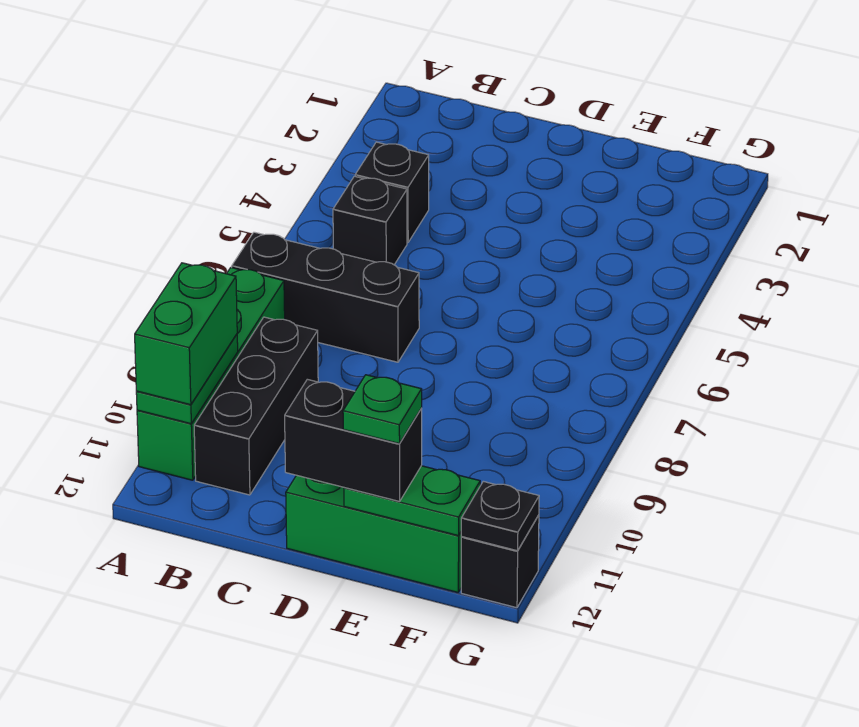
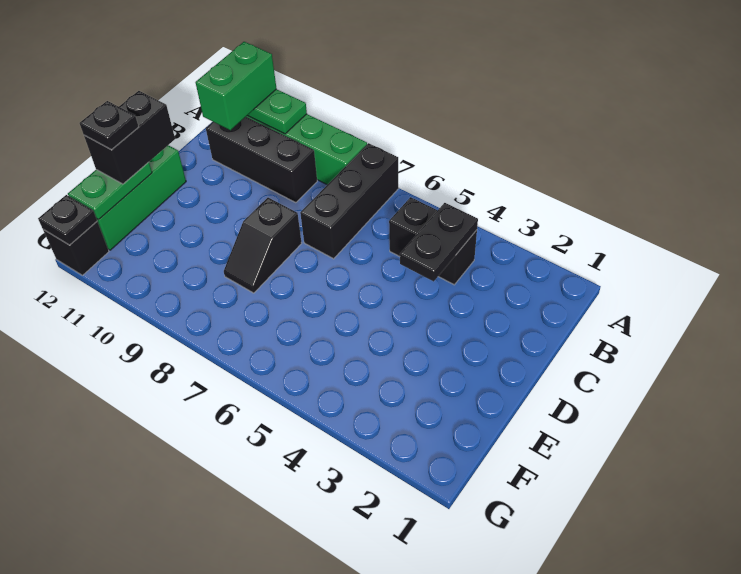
green brick A10:A11 level 3 -> green brick A11:B11 level 3
none -> black plate B4:C4 level 2
none -> black slope D8:E8 level 1 top D
green plate E12 level 4 -> black plate E12 level 4

